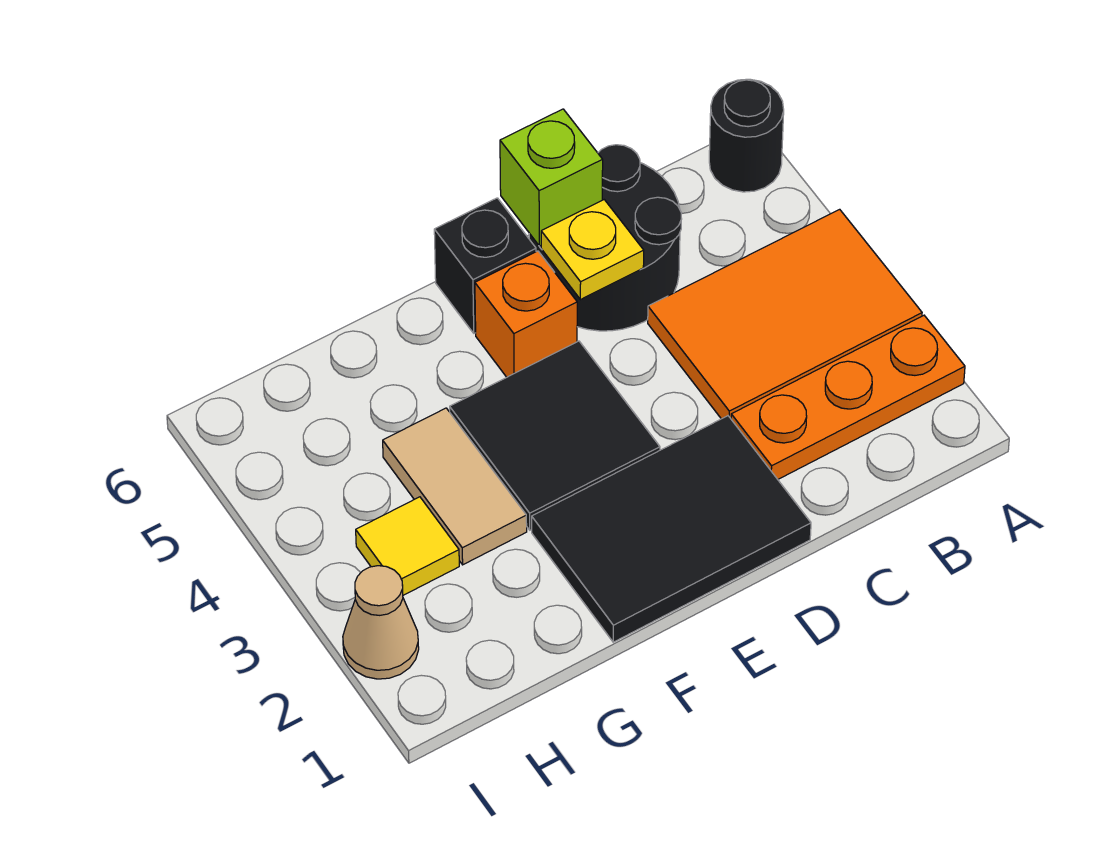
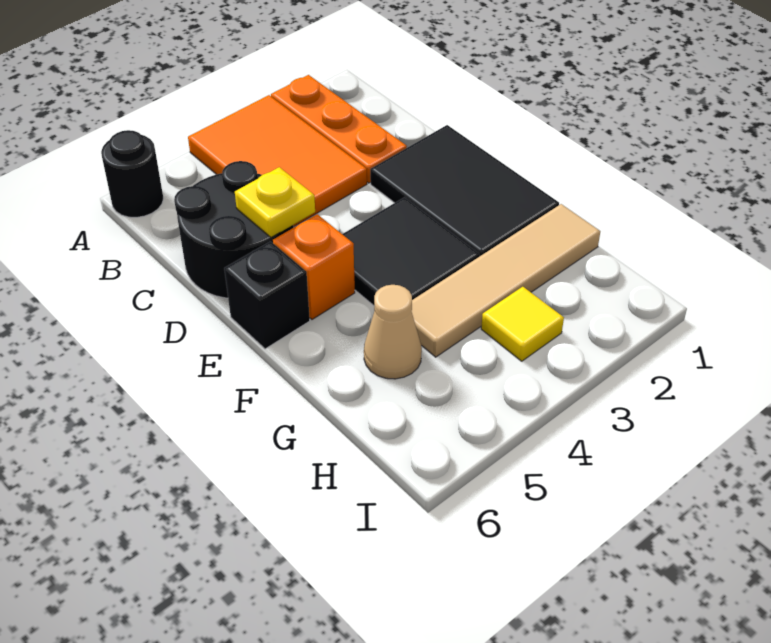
lime brick D6 level 2 -> none
tan tile G3:G4 level 1 -> tan tile G1:G4 level 1
tan cone I2 level 1 -> tan cone G5 level 1

